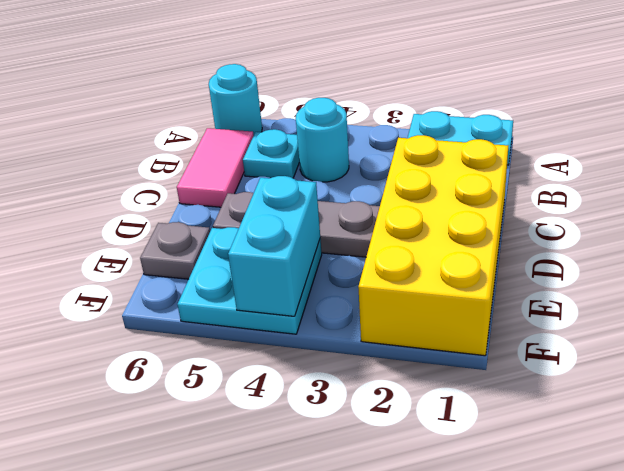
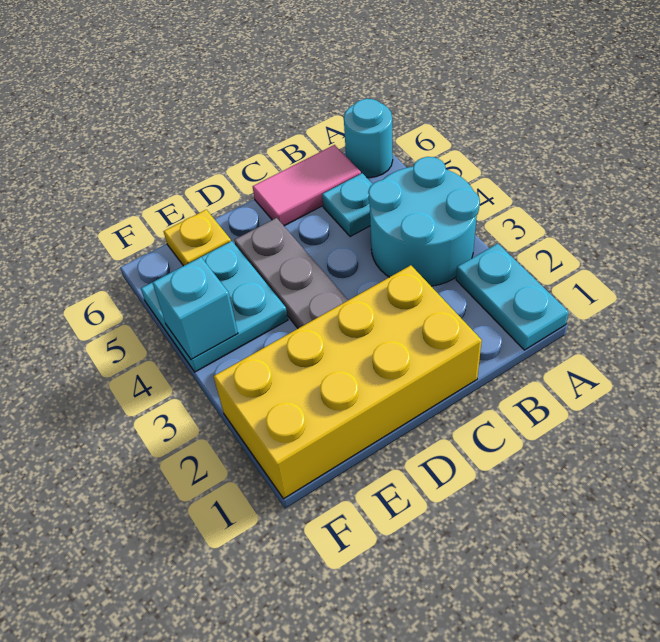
cyan round brick B4 level 1 -> cyan round brick A3:B4 level 1
cyan brick E4:F4 level 2 -> cyan brick F4 level 2
grey plate E6 level 1 -> yellow plate E6 level 1

